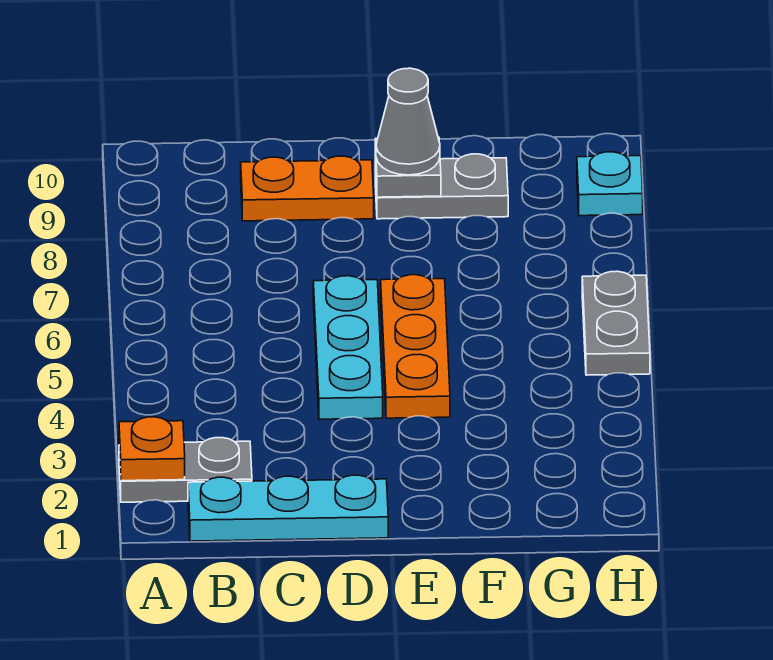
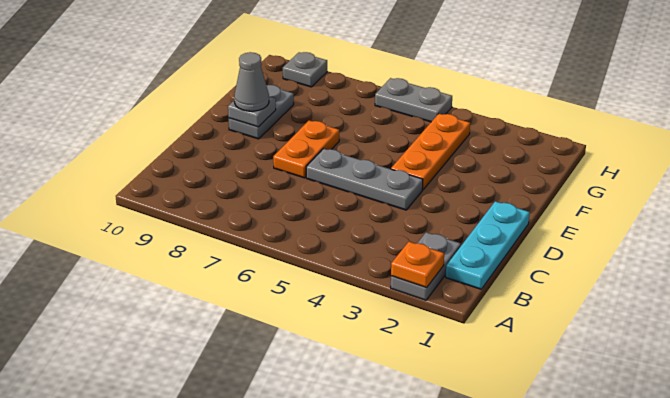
orange plate C9:D9 level 1 -> orange plate D7:E7 level 1
cyan plate D4:D6 level 1 -> grey plate D4:D6 level 1
orange plate E4:E6 level 1 -> orange plate E4:G4 level 1
cyan plate H9 level 1 -> grey plate H9 level 1

